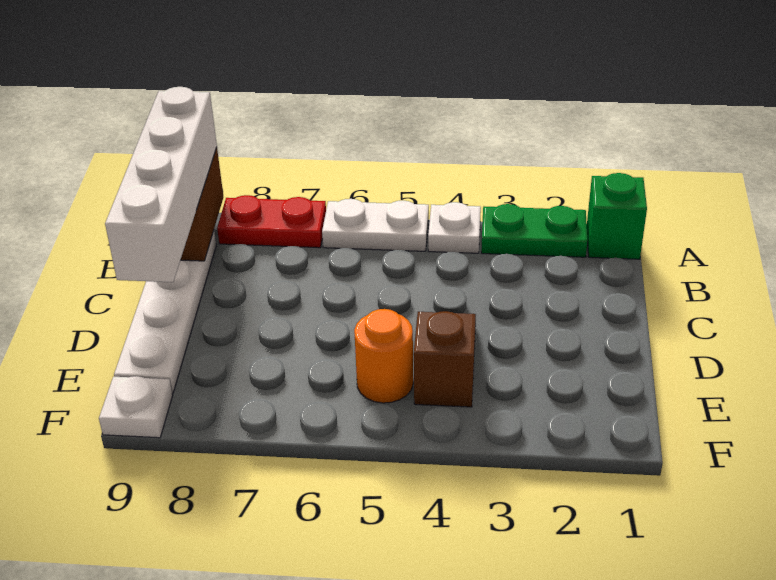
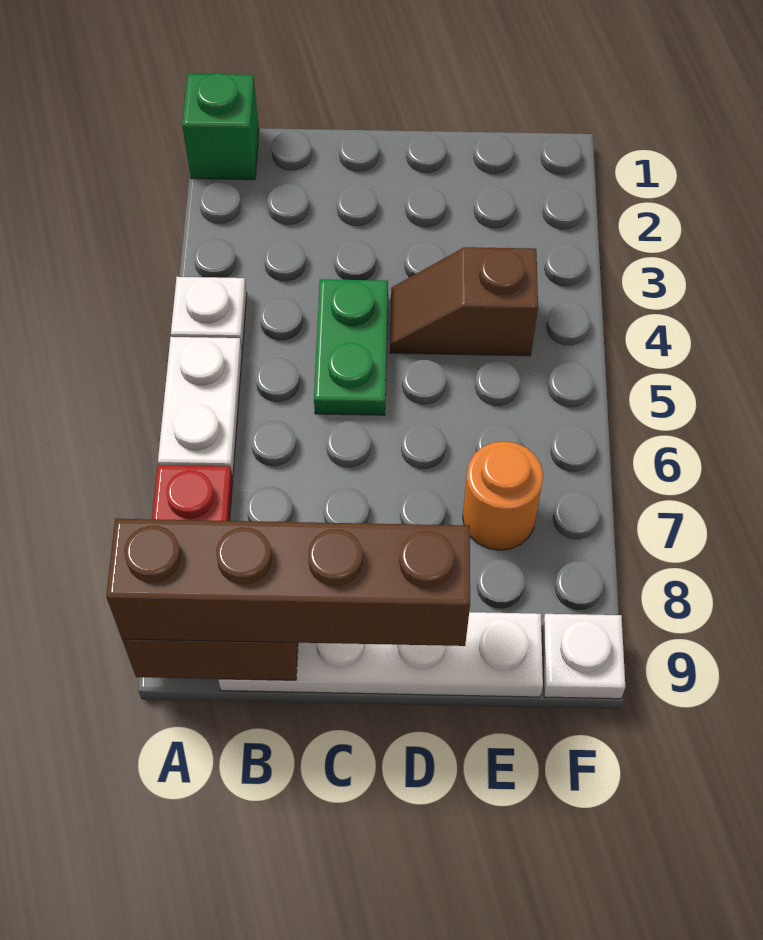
green plate A2:A3 level 1 -> green plate C4:C5 level 1
white brick A9:D9 level 3 -> brown brick A9:D9 level 3
orange round brick E5 level 1 -> orange round brick E7 level 1

